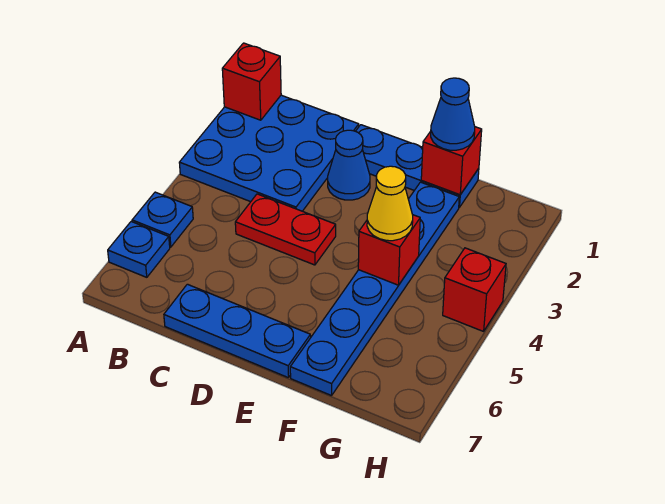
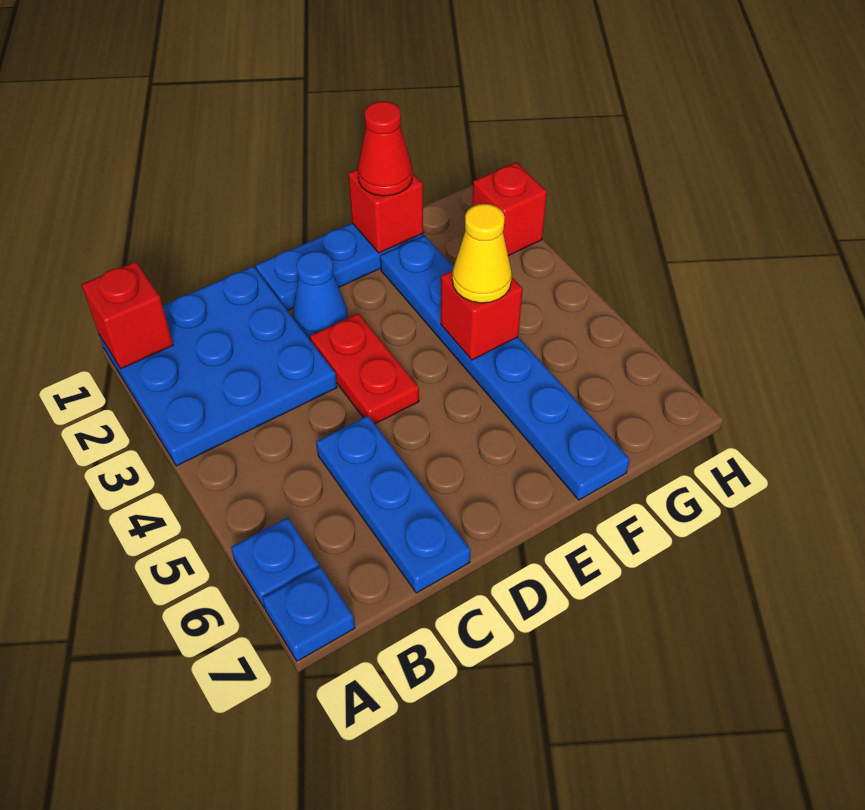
blue plate A5 level 1 -> blue plate A7 level 1
red plate C4:D4 level 1 -> red plate D3:D4 level 1
blue plate C7:E7 level 1 -> blue plate C5:C7 level 1
blue cone F1 level 3 -> red cone F1 level 3
red brick H4 level 1 -> red brick H2 level 1

